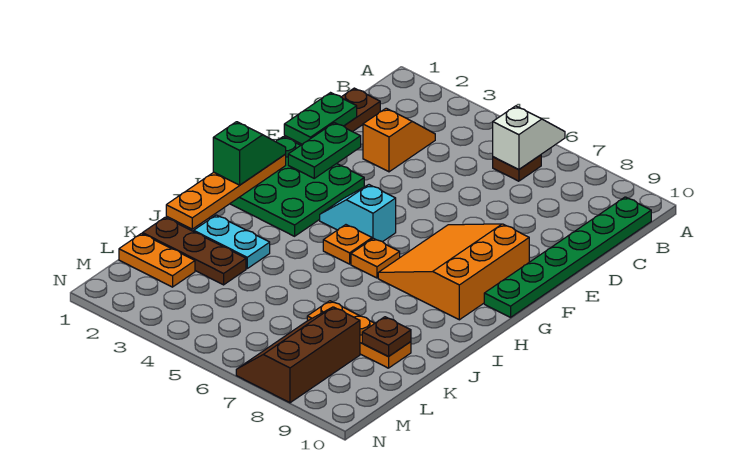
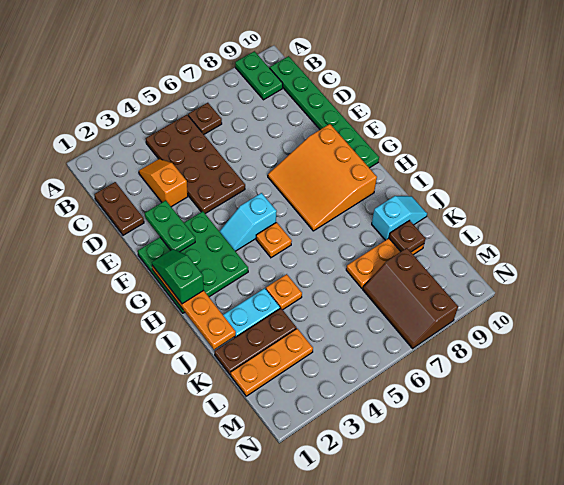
white slope A6:B6 level 2 top B -> none
none -> brown plate B4:E5 level 1
green plate D1:E1 level 2 -> green plate A9:B9 level 1
orange plate H6 level 1 -> orange plate J4 level 1
none -> cyan slope J9:J10 level 1 top 9
orange plate L1:L2 level 1 -> orange plate L1:L3 level 1

